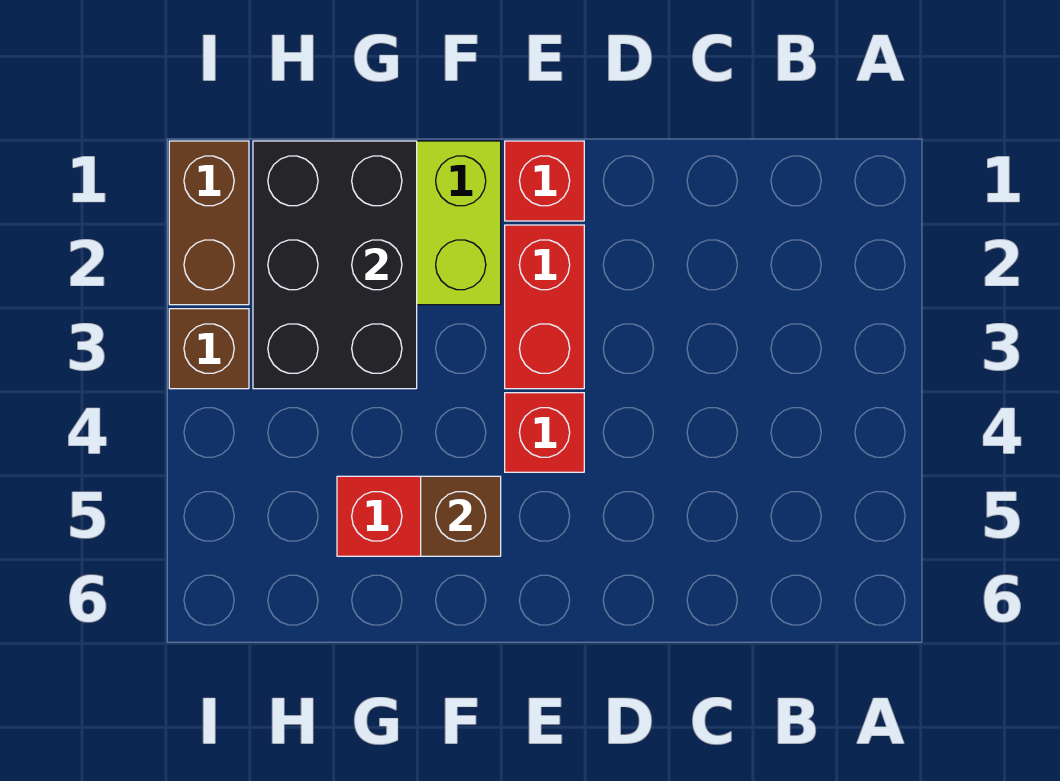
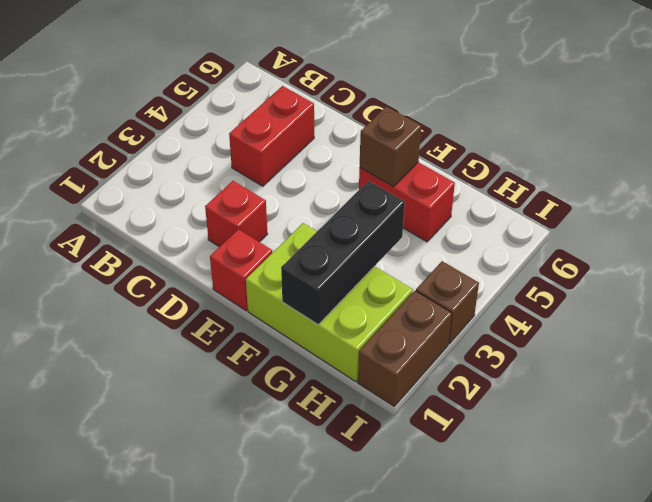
red brick E2:E3 level 1 -> red brick C4:C5 level 1
red brick E4 level 1 -> red brick D2 level 1
black brick G1:H3 level 2 -> black brick G1:G3 level 2

